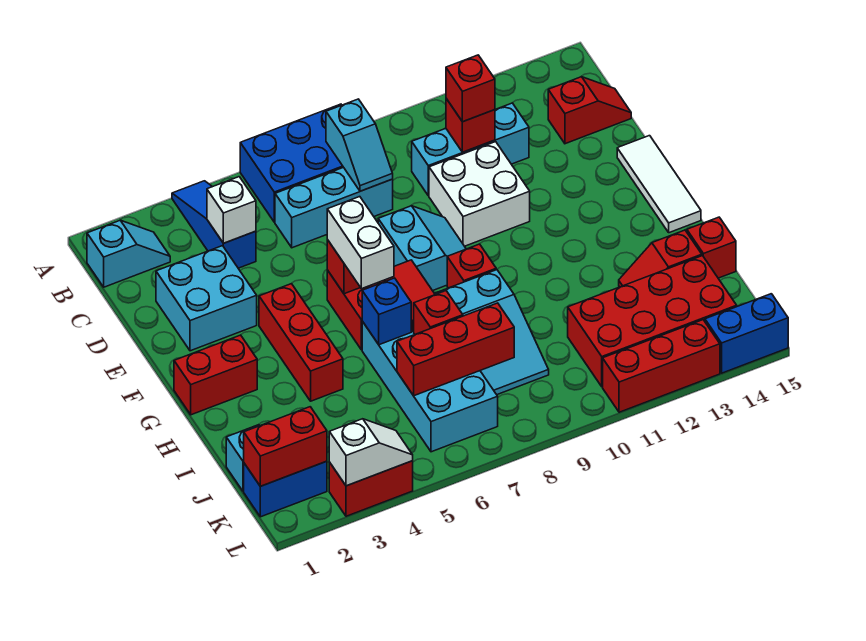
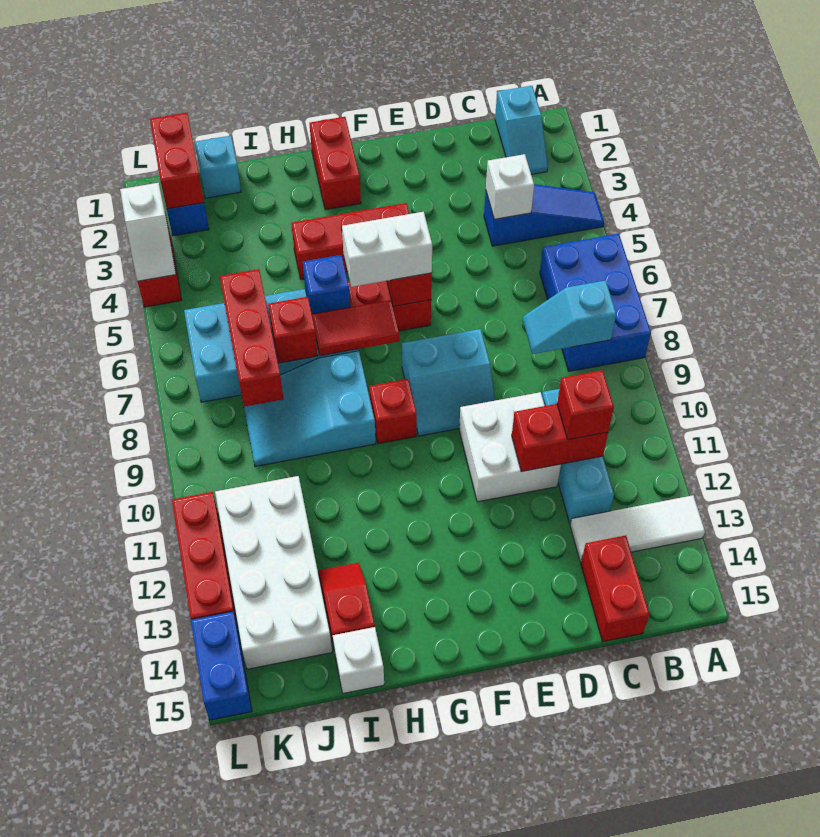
cyan brick C6:C8 level 1 -> none
red brick C11 level 2 -> red brick C11:D11 level 2
red slope C14:C15 level 1 top 14 -> red brick C14:C15 level 1
cyan brick D2:E3 level 1 -> none
white tile E15:G15 level 1 -> white tile A13:C13 level 1
red brick I15 level 1 -> white brick I15 level 1
red brick J11:K14 level 1 -> white brick J11:K14 level 1

